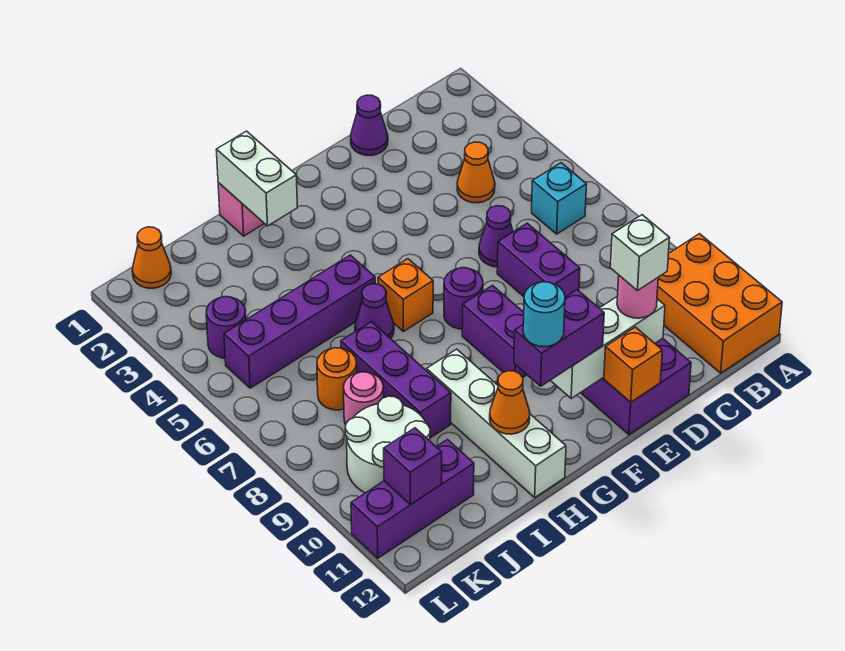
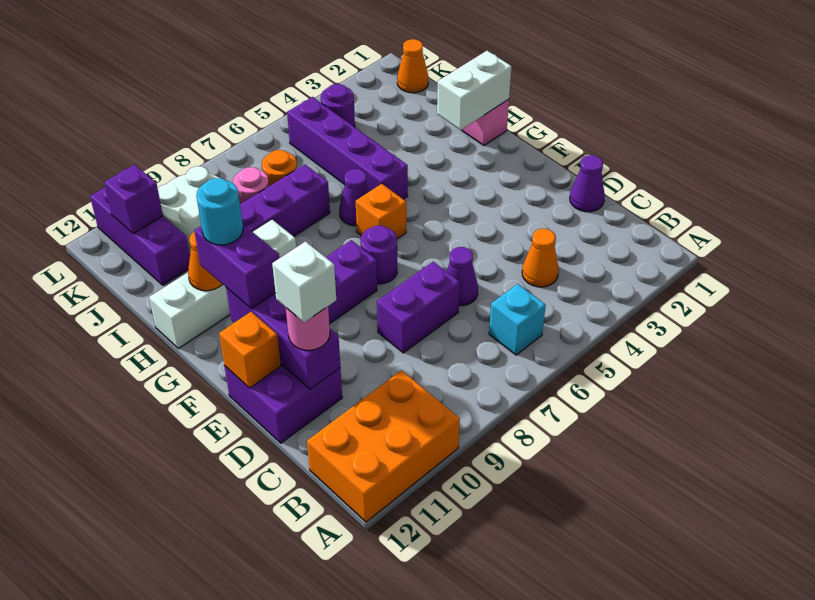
white brick D11:F11 level 2 -> purple brick D11:F11 level 2

